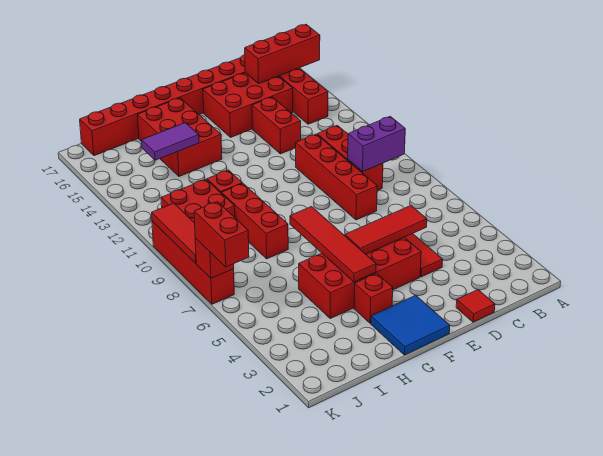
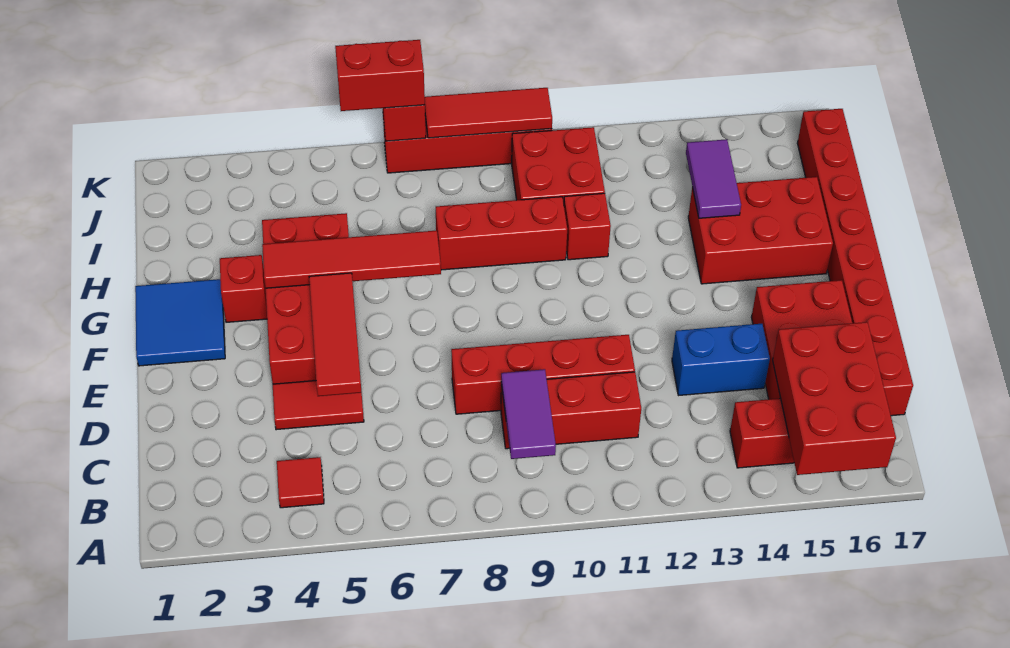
red brick A16:C16 level 2 -> red brick A15:C16 level 2
purple brick B9:C9 level 2 -> purple tile B9:C9 level 2
red tile D1 level 1 -> red tile B4 level 1
red brick D13:D14 level 1 -> blue brick D13:D14 level 1

